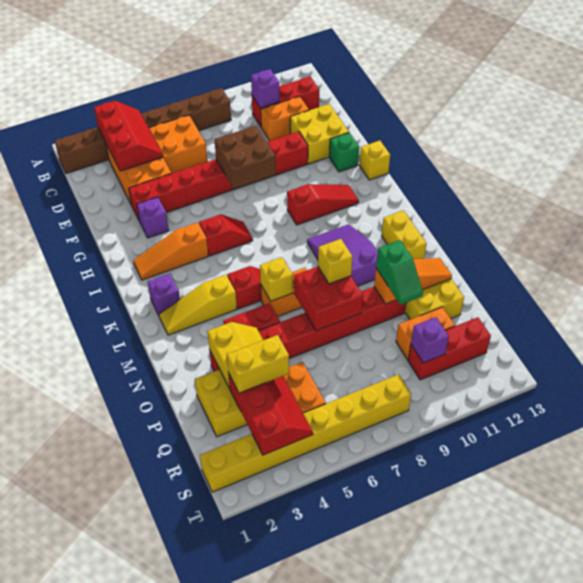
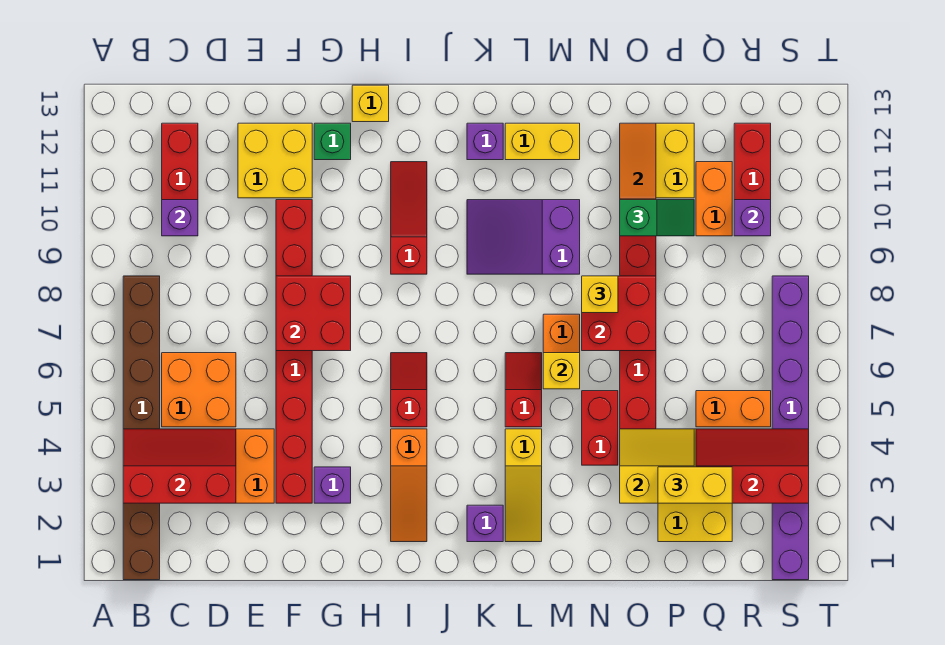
orange brick D10:D11 level 1 -> none
brown brick F7:G8 level 2 -> red brick F7:G8 level 2
none -> purple brick K12 level 1
yellow brick Q3:Q4 level 3 -> yellow brick P3:Q3 level 3
yellow brick S1:S8 level 1 -> purple brick S1:S8 level 1

